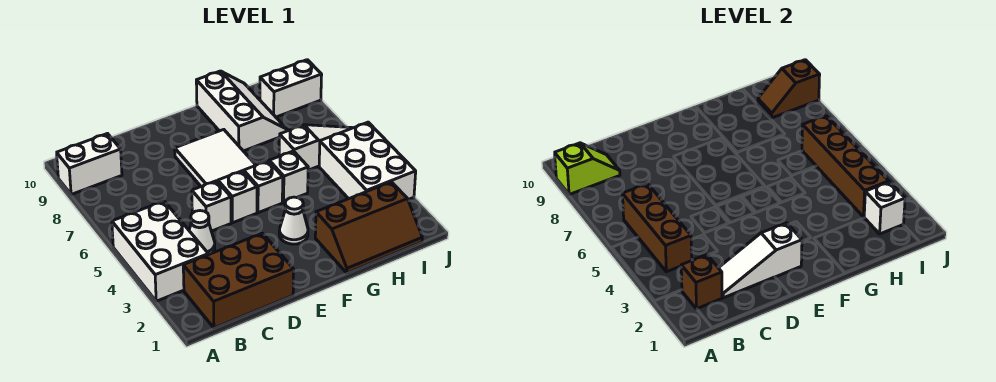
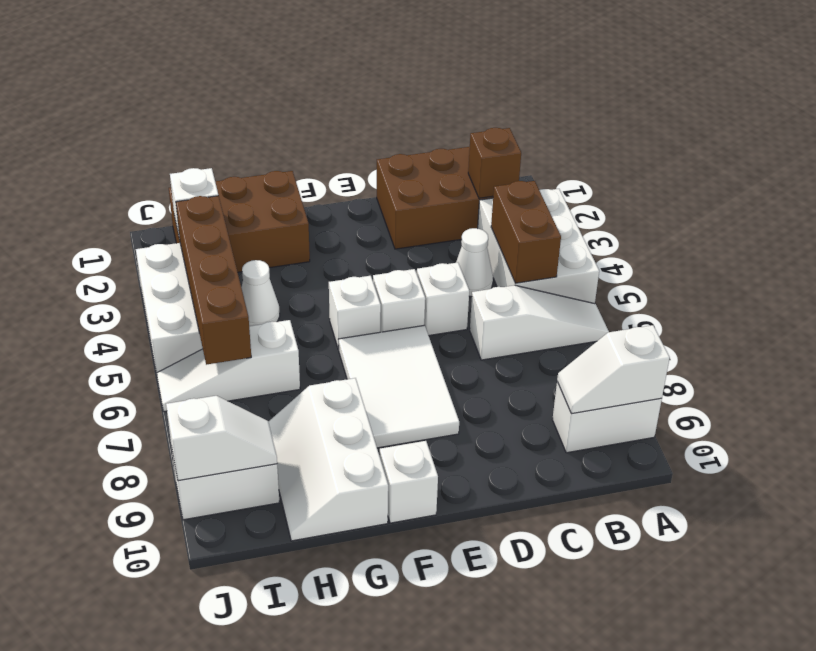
lime slope A9:B9 level 2 top A -> white slope A9:B9 level 2 top A
brown brick B4:B6 level 2 -> brown brick B4:B5 level 2
white slope C2:E2 level 2 top E -> white slope A6:C6 level 1 top C
white cone F3 level 1 -> white cone H4 level 1
brown slope G1:I2 level 1 top 2 -> brown brick G1:I2 level 1
white brick G5 level 1 -> white brick F10 level 1
brown slope I9:J9 level 2 top J -> white slope I9:J9 level 2 top J

